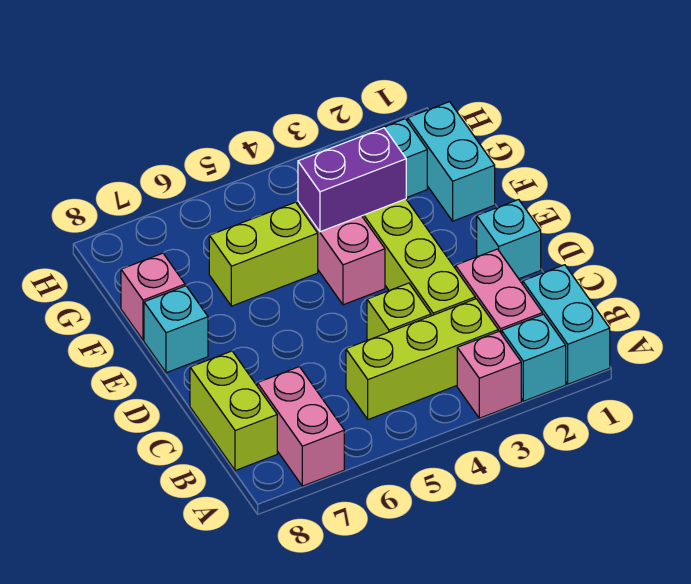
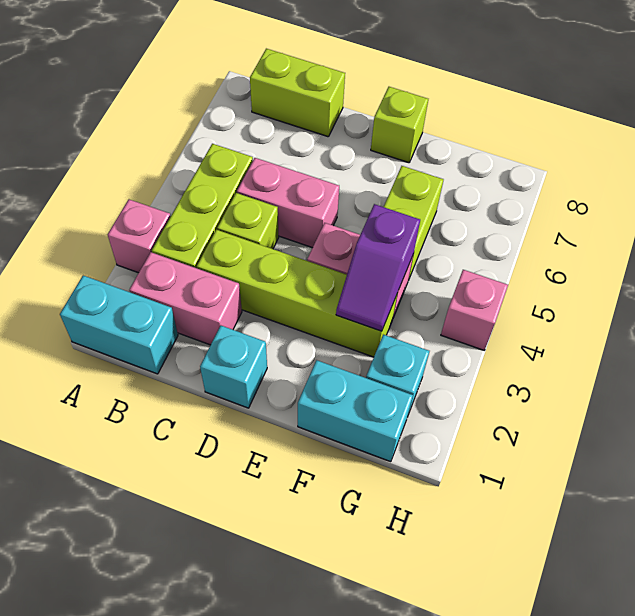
cyan brick A2 level 1 -> none
pink brick A7:B7 level 1 -> pink brick C5:D5 level 1
cyan brick E8 level 1 -> lime brick E8 level 1
purple brick F3:F4 level 2 -> purple slope F3:F4 level 2 top 4
pink brick F8 level 1 -> pink brick H4 level 1

